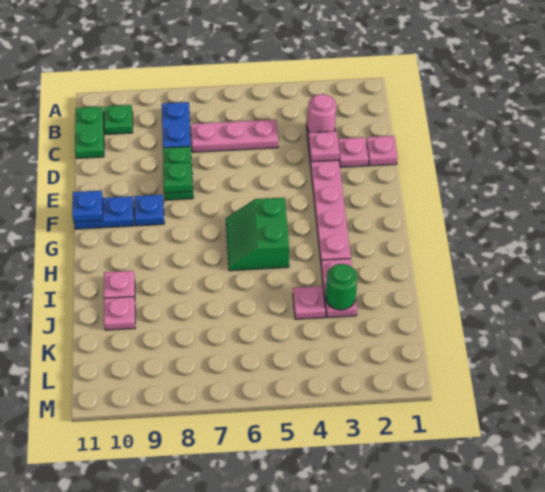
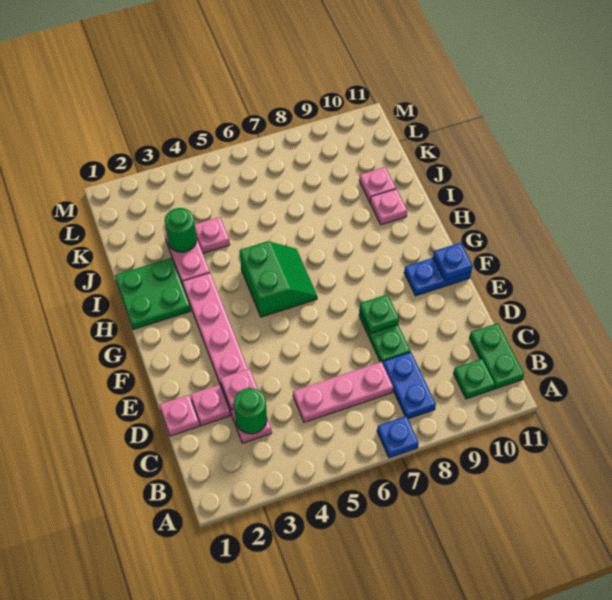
pink round brick C3 level 2 -> green round brick C3 level 2
blue plate F9 level 1 -> blue plate A7 level 1
none -> green plate H1:I2 level 1

